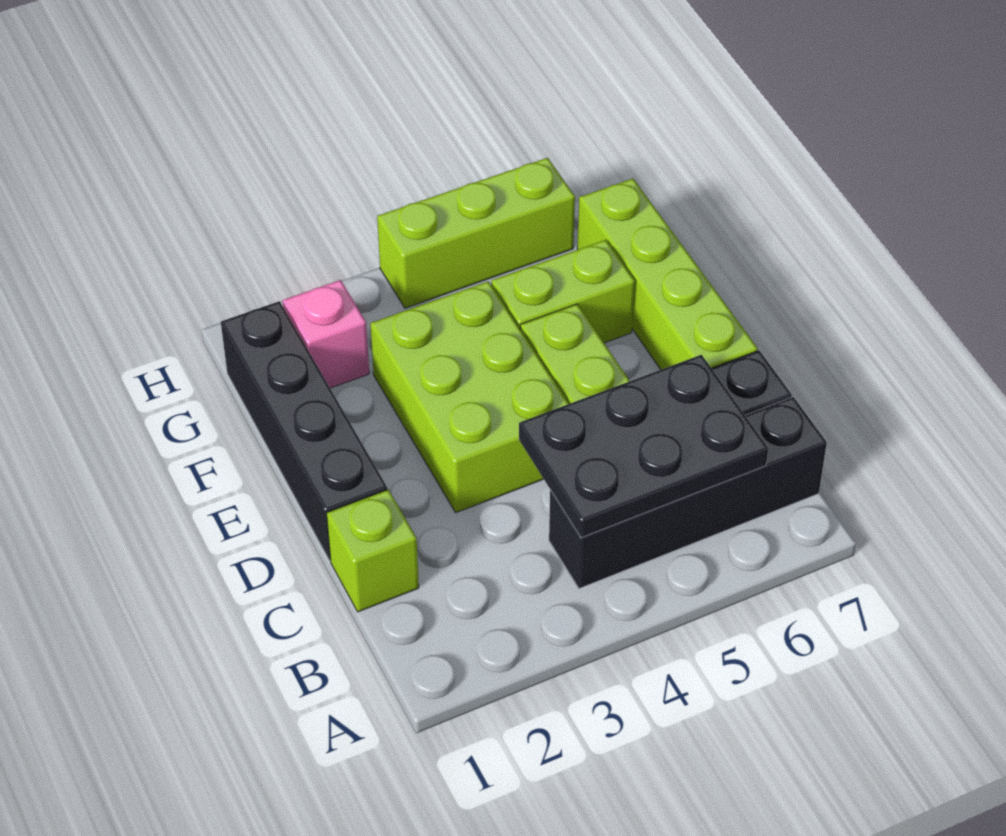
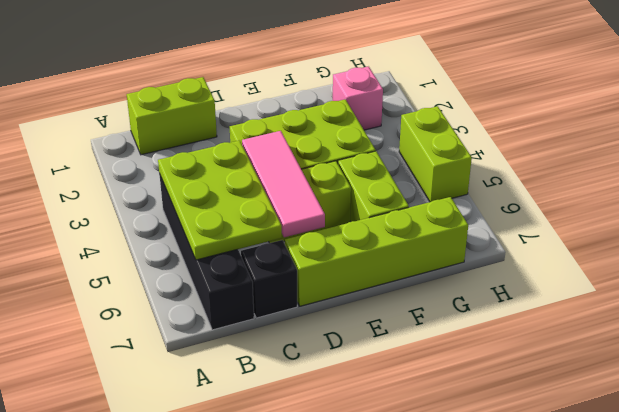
black plate B4:C6 level 2 -> lime plate B4:C6 level 2
lime brick C1 level 1 -> lime brick B1:C1 level 1
black brick D1:G1 level 1 -> none
none -> pink tile D4:D6 level 2
lime brick H4:H6 level 1 -> lime brick H4:H5 level 1

